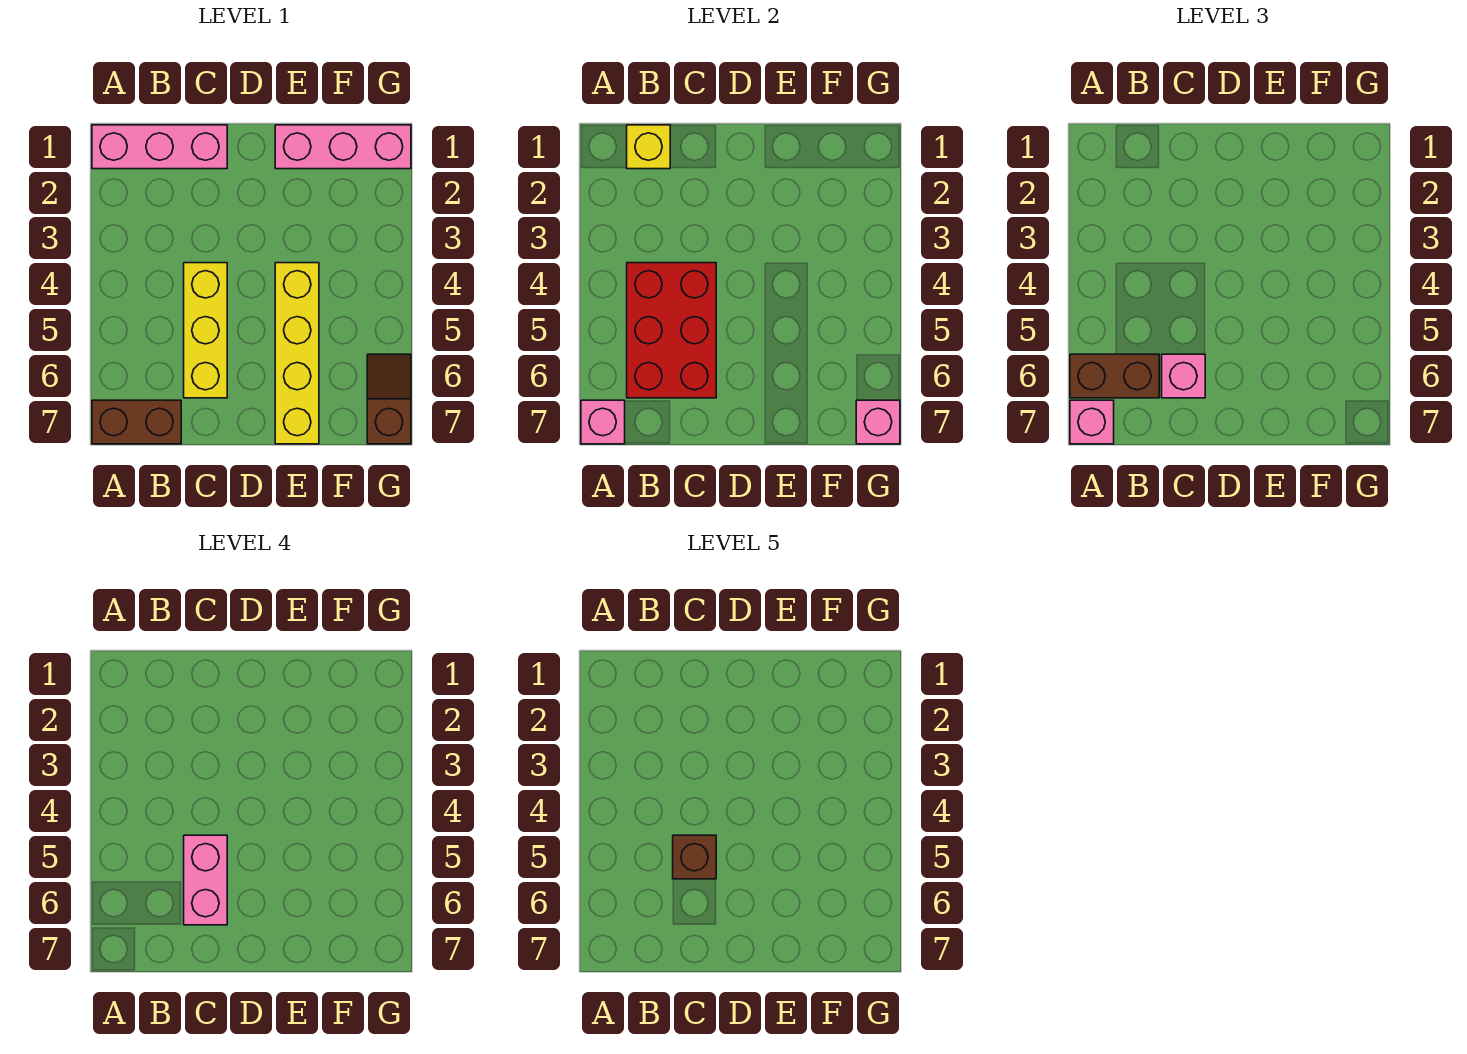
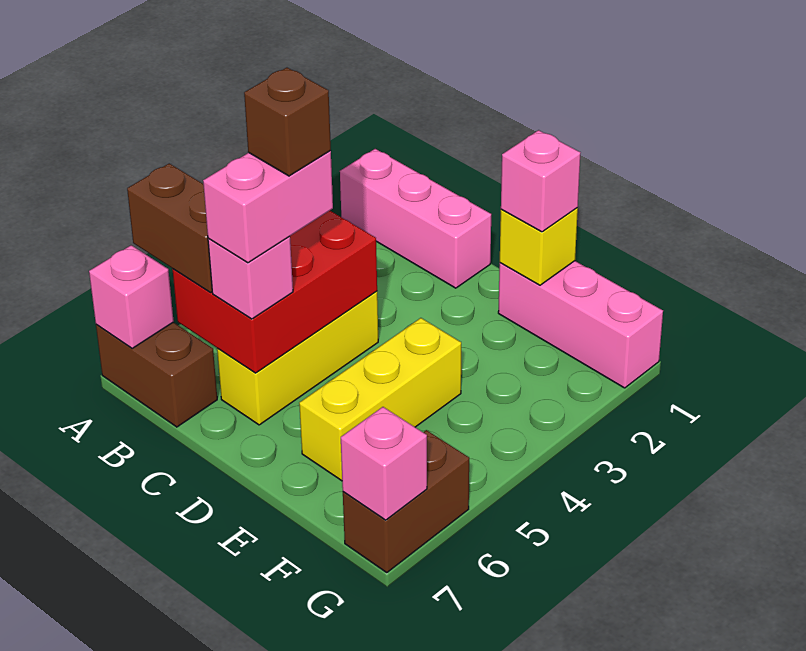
pink brick A7 level 3 -> pink brick E1 level 3
yellow brick B1 level 2 -> yellow brick E1 level 2
yellow brick E4:E7 level 1 -> yellow brick E4:E6 level 1
brown slope G6:G7 level 1 top 7 -> brown brick G6:G7 level 1

